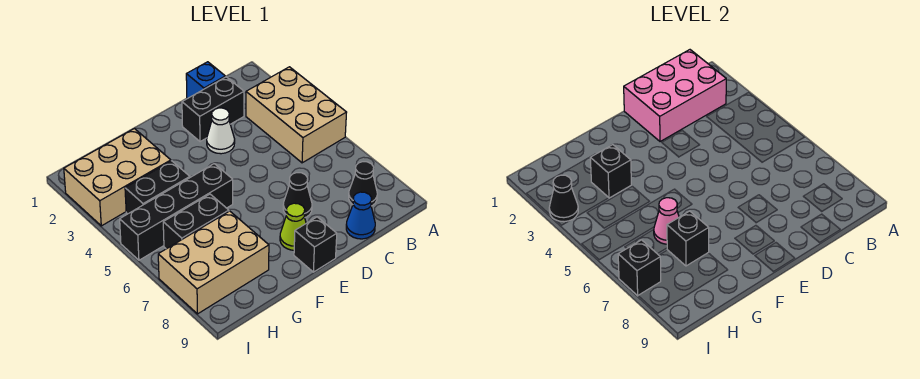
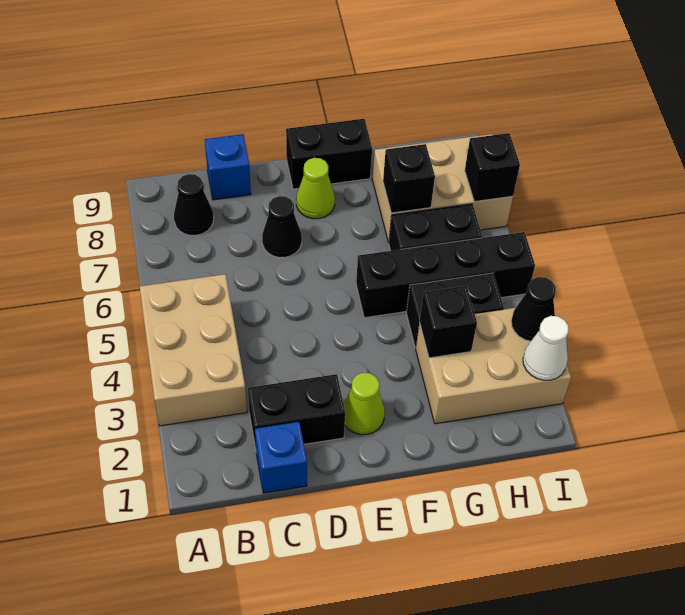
pink brick B1:D2 level 2 -> none
blue cone C9 level 1 -> blue brick C9 level 1
white cone D3 level 1 -> white cone I2 level 2
none -> lime cone E2 level 1
black brick E9 level 1 -> black brick E9:F9 level 1
pink cone G6 level 2 -> none

